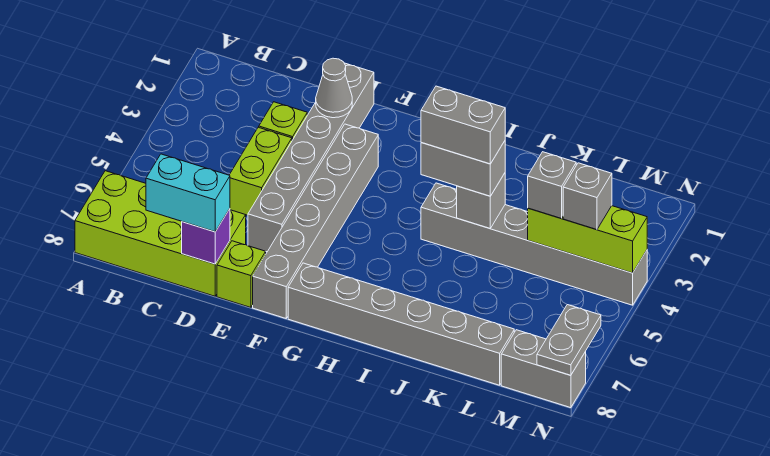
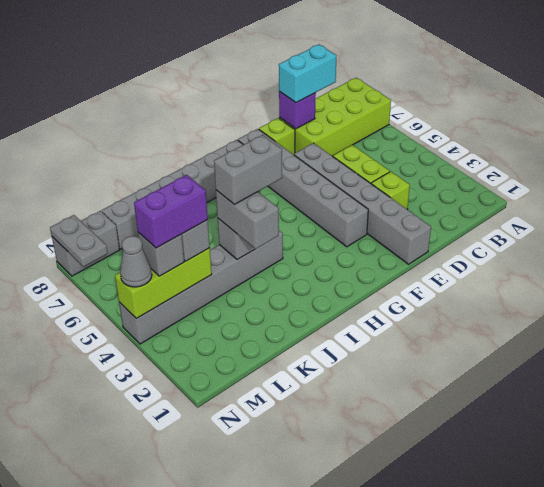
grey cone E2 level 2 -> grey cone N4 level 3
grey brick I4:J4 level 3 -> grey brick J3:J4 level 3
none -> purple brick L4:M4 level 4

